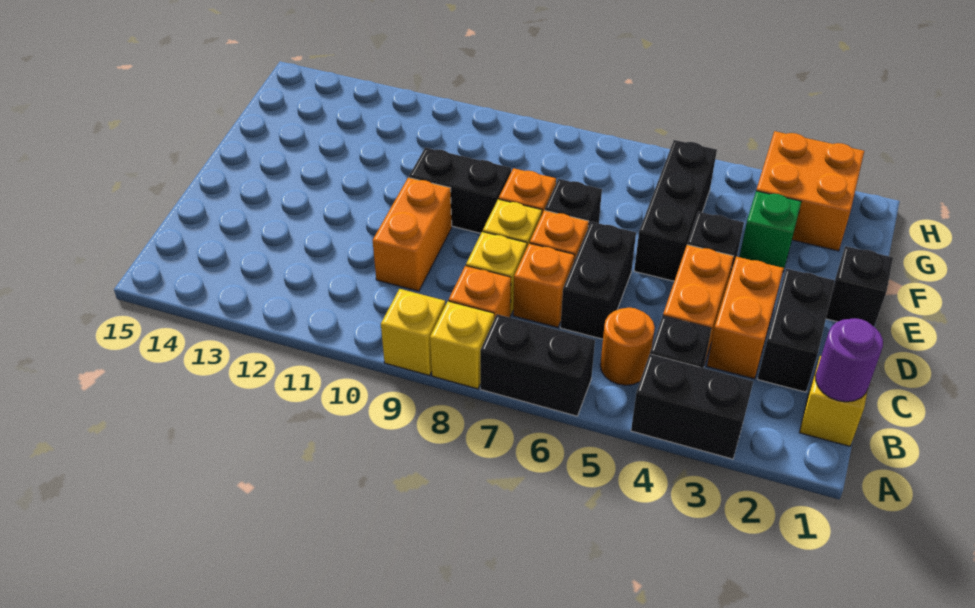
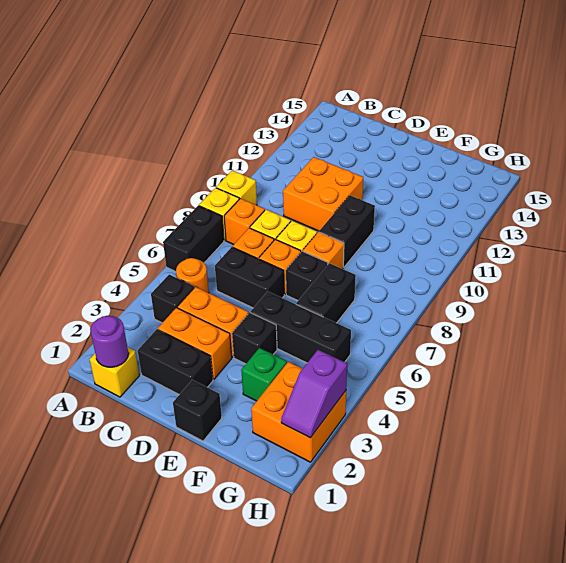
black brick A3:A4 level 1 -> black brick F6:F7 level 1
orange brick C10:D10 level 1 -> orange brick C10:D11 level 1
none -> purple slope H2:H3 level 2 top 3

